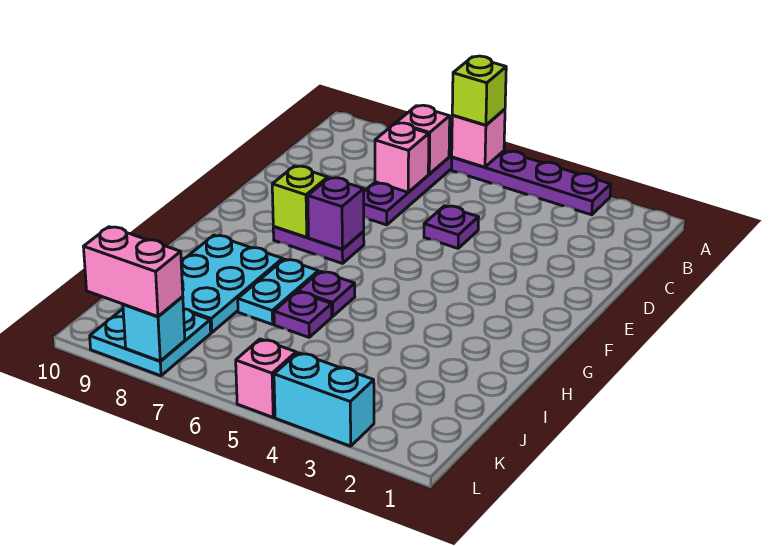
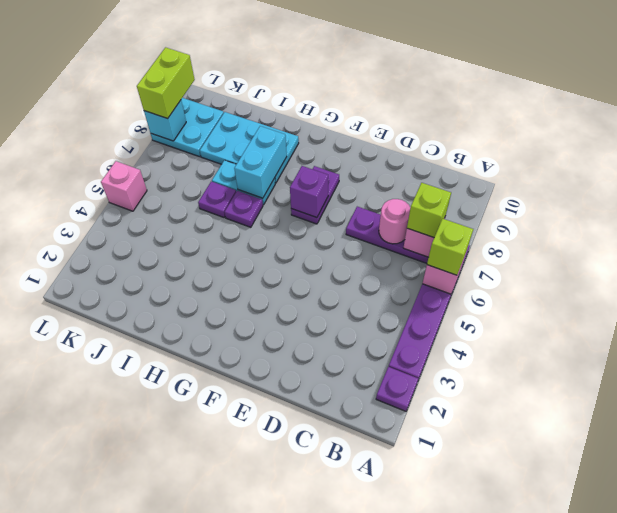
pink brick C7 level 2 -> pink round brick C7 level 2
purple plate D5 level 1 -> purple plate A2 level 1
lime brick F8 level 2 -> lime brick B7 level 3
cyan brick L3:L4 level 1 -> cyan brick H7:H8 level 2
pink brick L8:L9 level 3 -> lime brick L8:L9 level 3

